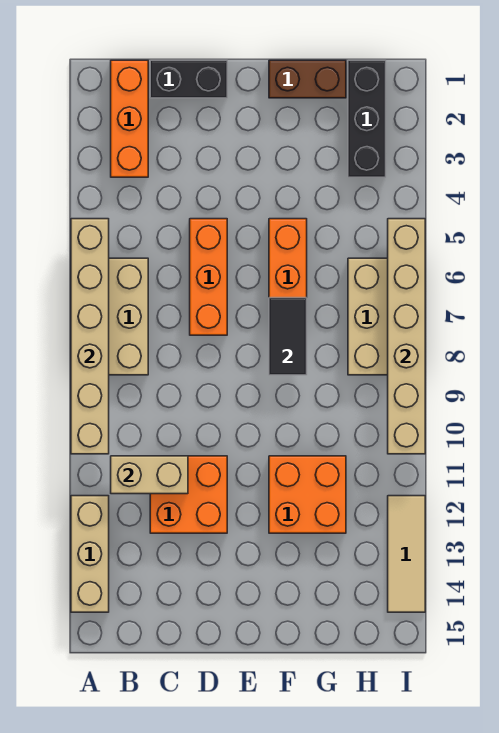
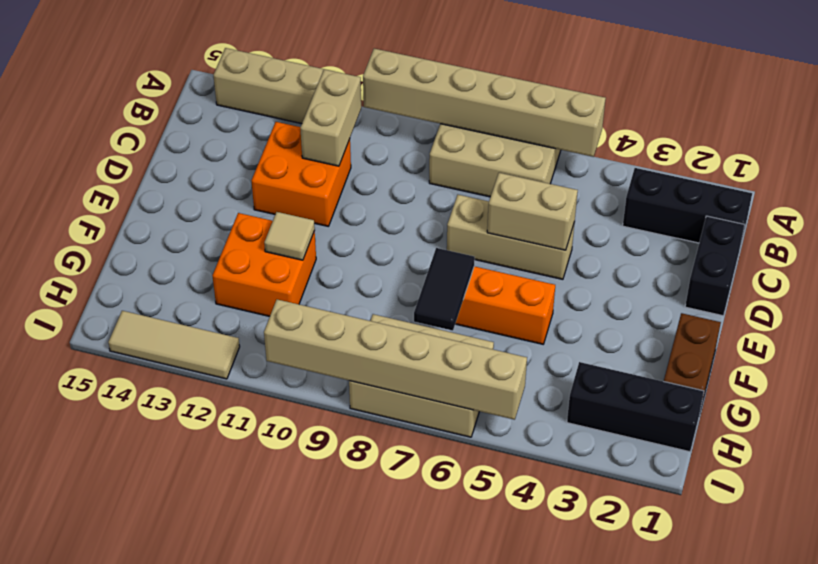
orange brick B1:B3 level 1 -> black brick B1:B3 level 1
orange brick D5:D7 level 1 -> tan brick D5:D7 level 1
none -> tan brick D5:D6 level 2
black tile F7:F8 level 2 -> black tile F7:G7 level 2
none -> tan tile F11 level 2

